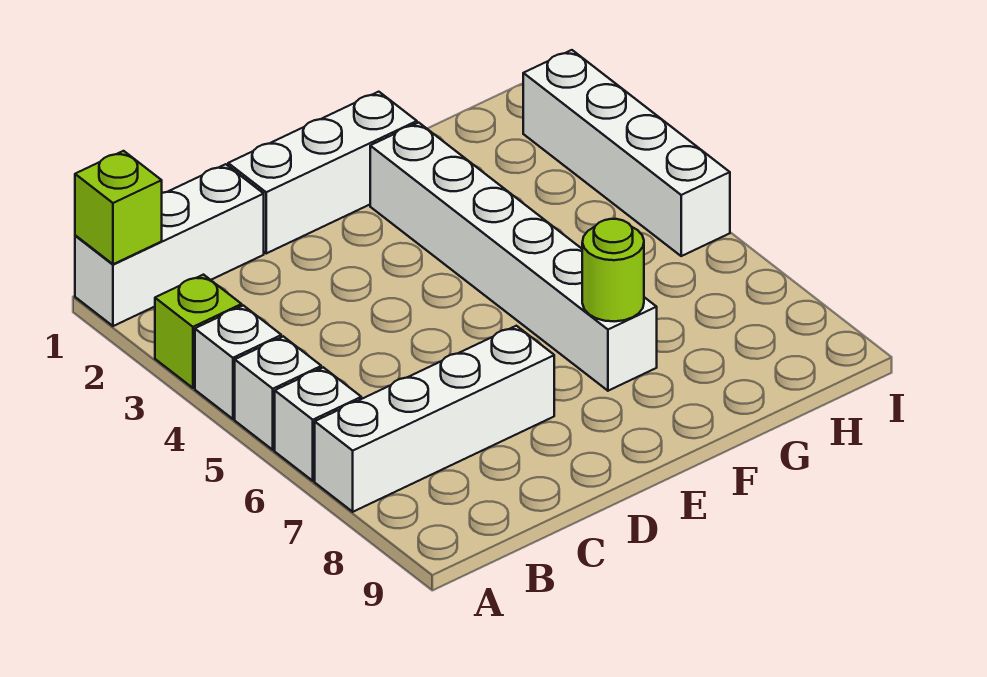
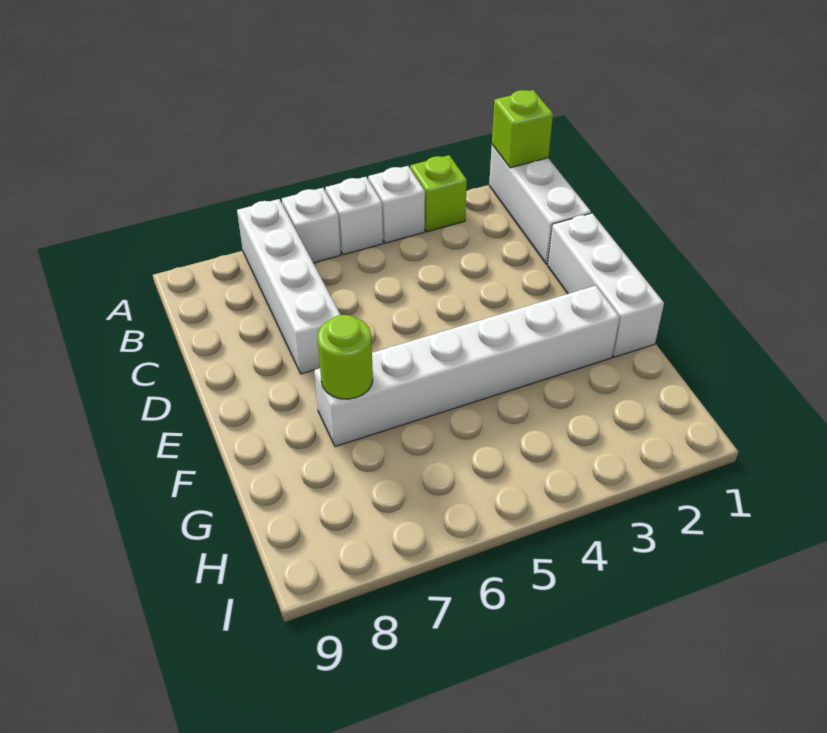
white brick I2:I5 level 1 -> none

